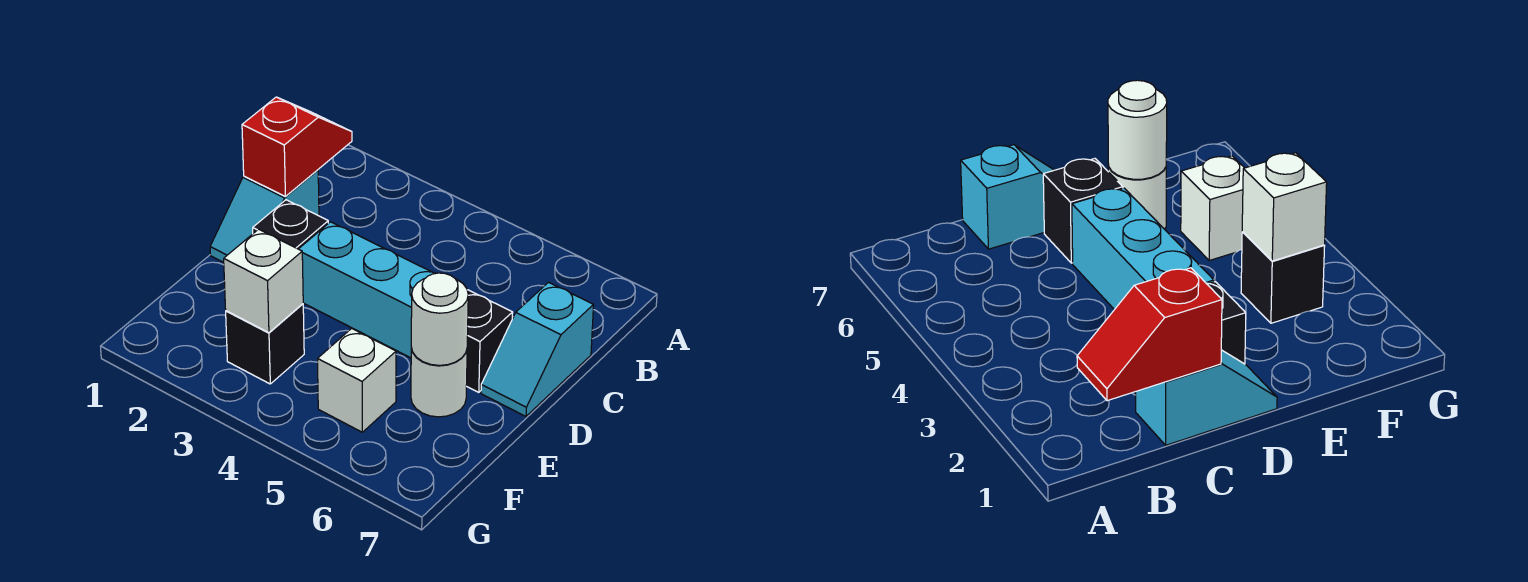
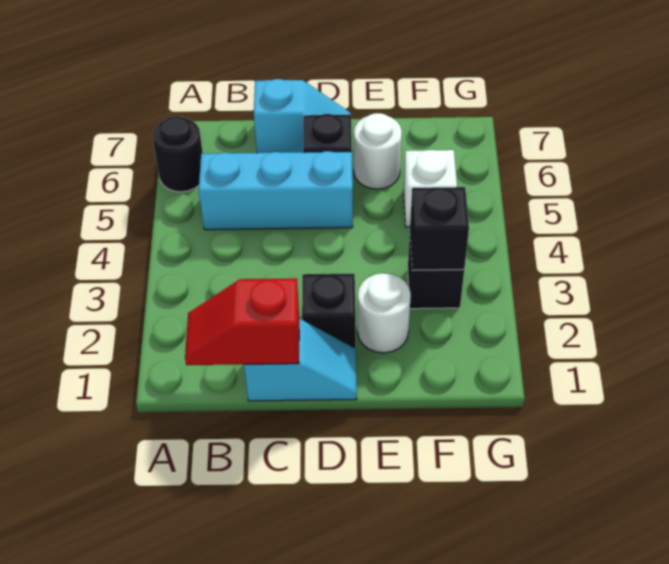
none -> black round brick A6 level 1
cyan brick D3:D5 level 1 -> cyan brick B5:D5 level 1
white round brick E6 level 2 -> white round brick E2 level 1
white brick F3 level 2 -> black brick F3 level 2

